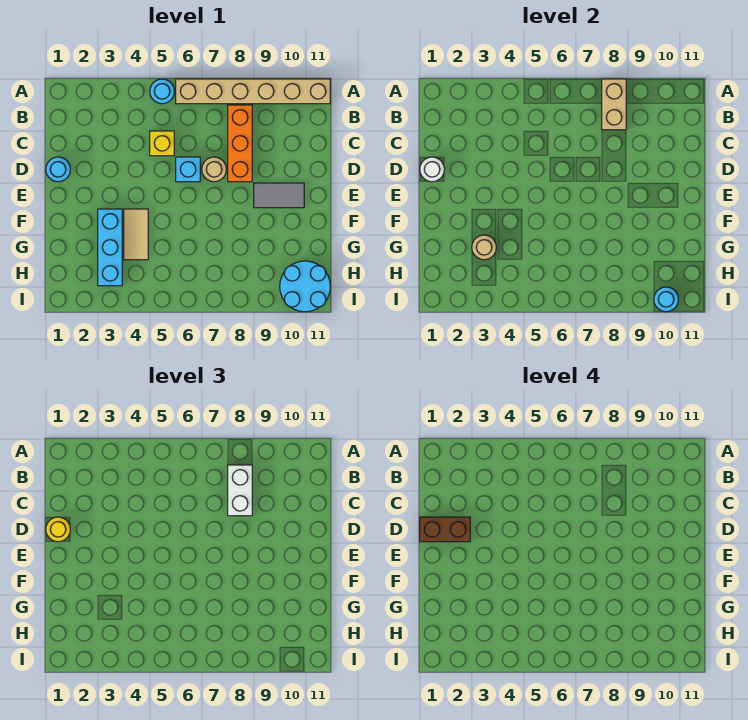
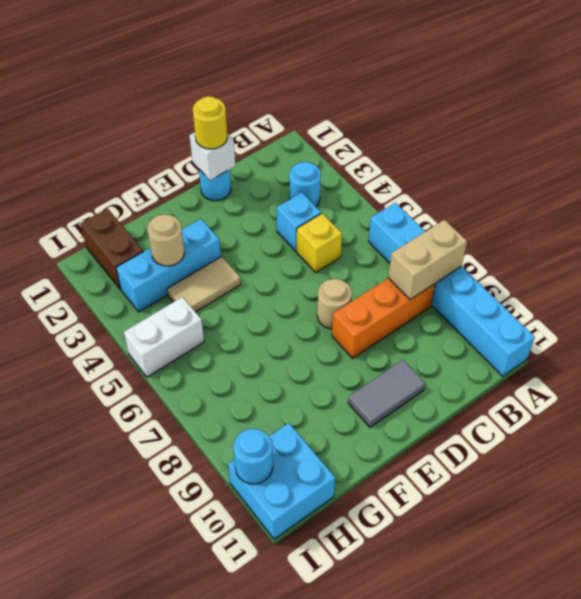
cyan round brick A5 level 1 -> cyan round brick B3 level 1
tan brick A6:A11 level 1 -> cyan brick A6:A11 level 1
white brick B8:C8 level 3 -> white brick H5:I5 level 1
white round brick D1 level 2 -> white brick D1 level 2
brown brick D1:D2 level 4 -> brown brick H1:H2 level 1
cyan brick D6 level 1 -> cyan brick C4 level 1
grey tile E9:E10 level 1 -> grey tile D10:E10 level 1
cyan round brick H10:I11 level 1 -> cyan brick H10:I11 level 1

